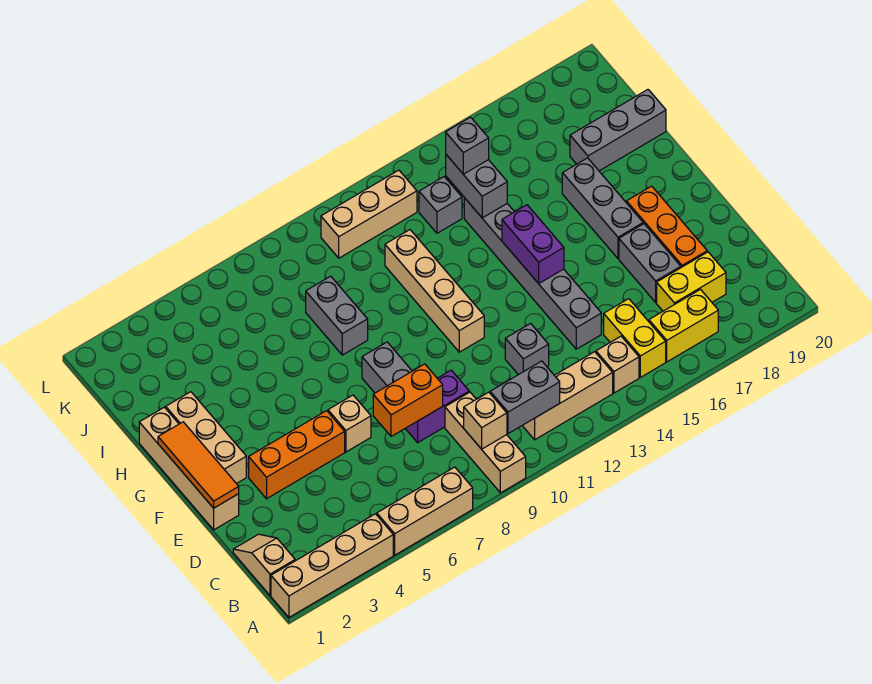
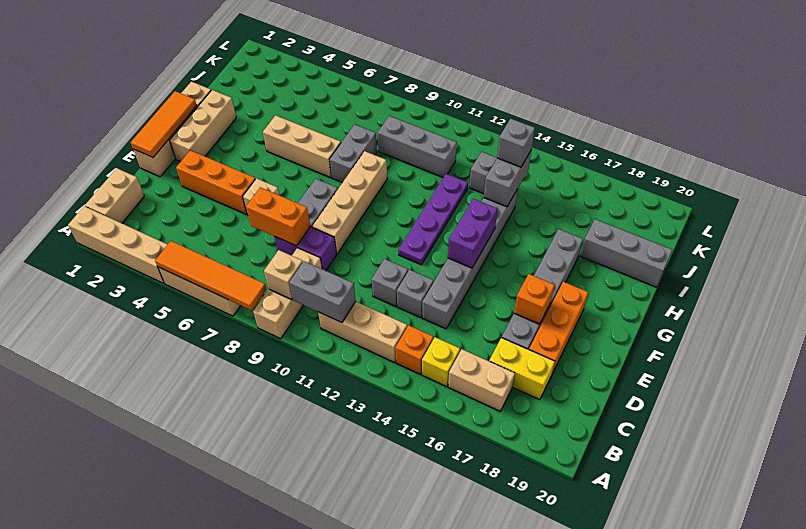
none -> orange tile A5:A8 level 2
tan slope B1:C1 level 1 top B -> tan brick B1:C1 level 1
tan brick B14 level 1 -> orange brick B14 level 1
yellow brick B15:C15 level 1 -> yellow brick B15 level 1
yellow brick B16:B17 level 1 -> tan brick B16:B17 level 1
none -> grey brick D13 level 1
none -> orange brick E17 level 2
tan brick F11:I11 level 1 -> tan brick E9:H9 level 1
none -> purple plate F12:I12 level 1
none -> grey brick J9:J11 level 1
tan brick K10:K12 level 1 -> tan brick H5:H7 level 1

